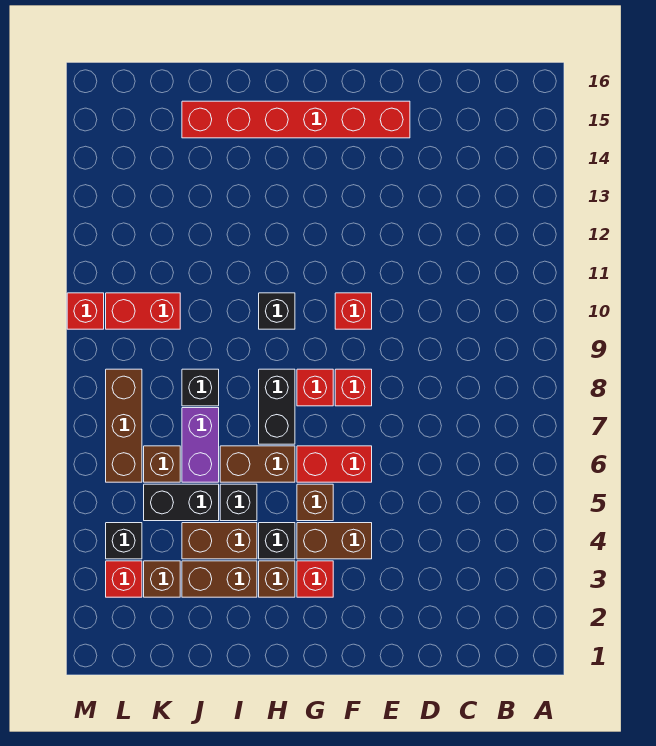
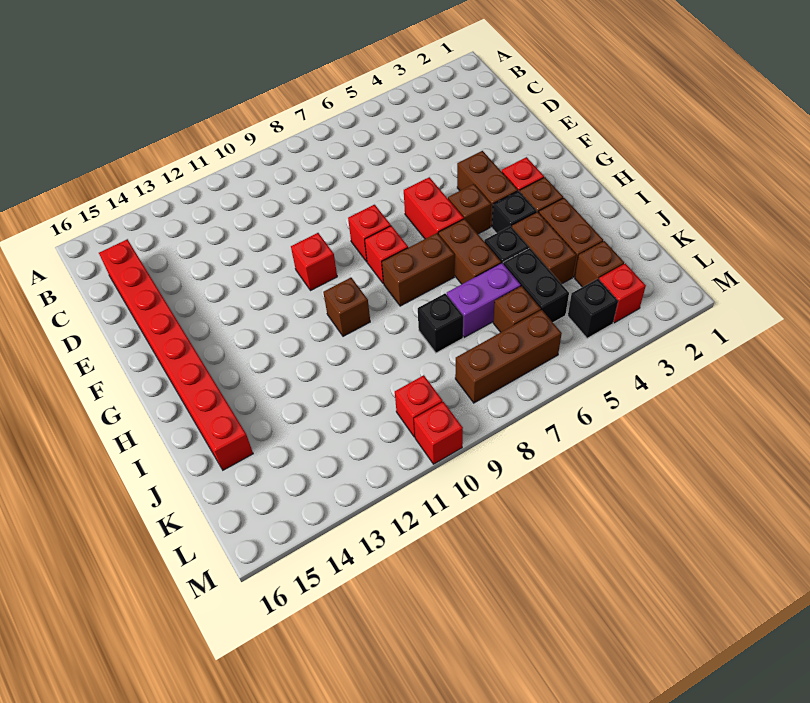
red brick E15:J15 level 1 -> red brick C15:J15 level 1
black brick H7:H8 level 1 -> brown brick H7:H8 level 1
black brick H10 level 1 -> brown brick H10 level 1
red brick K10:L10 level 1 -> red brick L10 level 1

